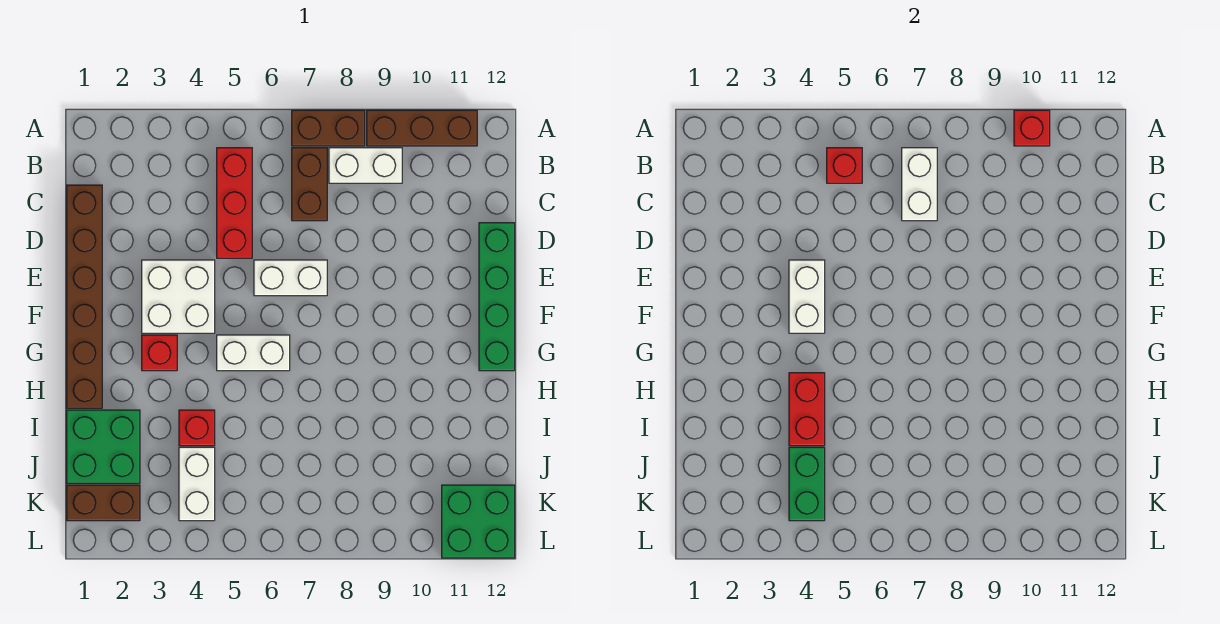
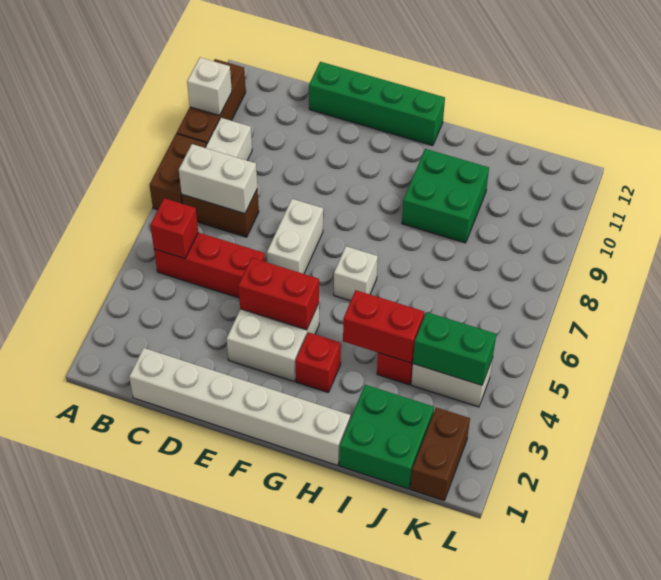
red brick A10 level 2 -> white brick A10 level 2
brown brick C1:H1 level 1 -> white brick C1:H1 level 1
white brick E4:F4 level 2 -> red brick E4:F4 level 2
white brick G5:G6 level 1 -> white brick G6 level 1
green brick K11:L12 level 1 -> green brick H9:I10 level 1

